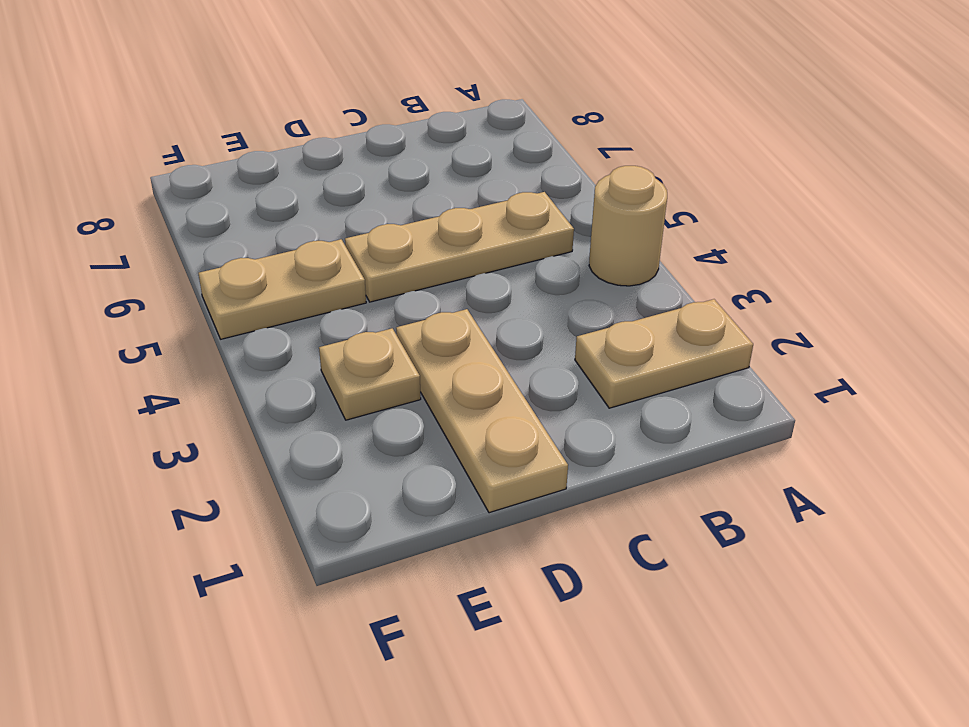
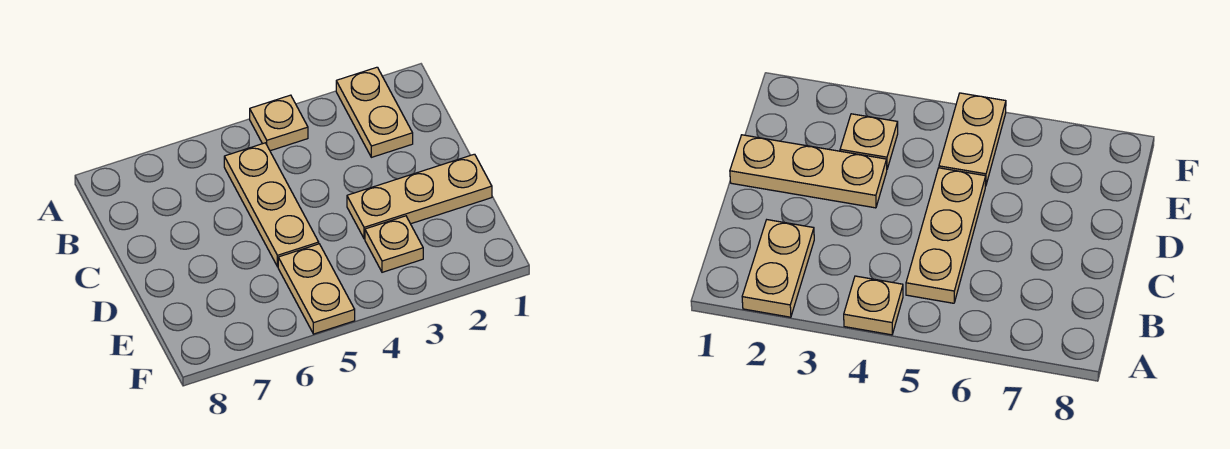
tan round brick A4 level 1 -> tan plate A4 level 1

